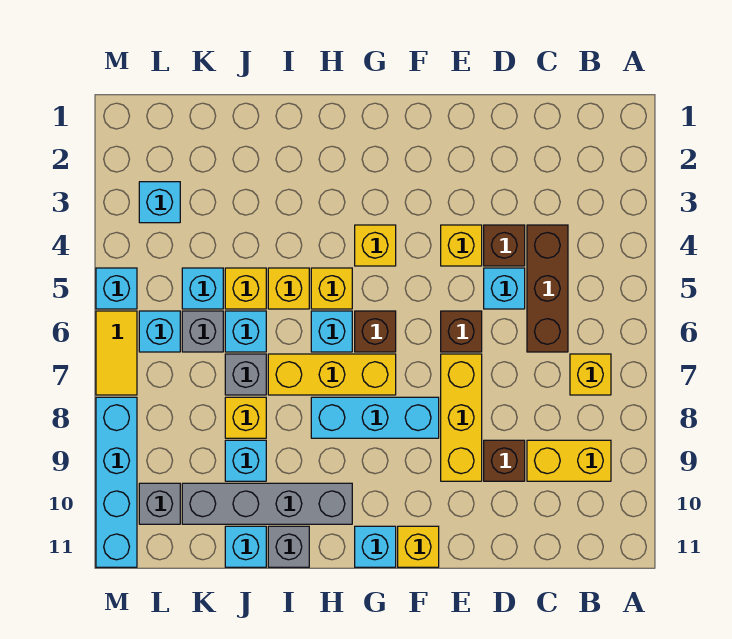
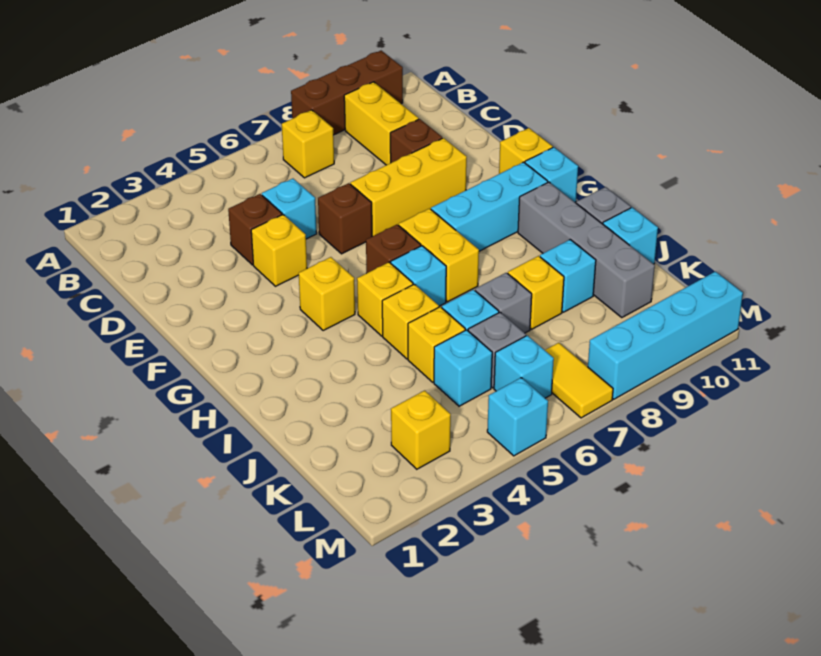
brown brick C4:C6 level 1 -> brown brick A8:A10 level 1
cyan brick F8:H8 level 1 -> cyan brick G8:G10 level 1
yellow brick G7:I7 level 1 -> yellow brick G7:H7 level 1
cyan brick L3 level 1 -> yellow brick L3 level 1
grey brick L10 level 1 -> none
yellow tile M6:M7 level 1 -> yellow tile L7:M7 level 1

